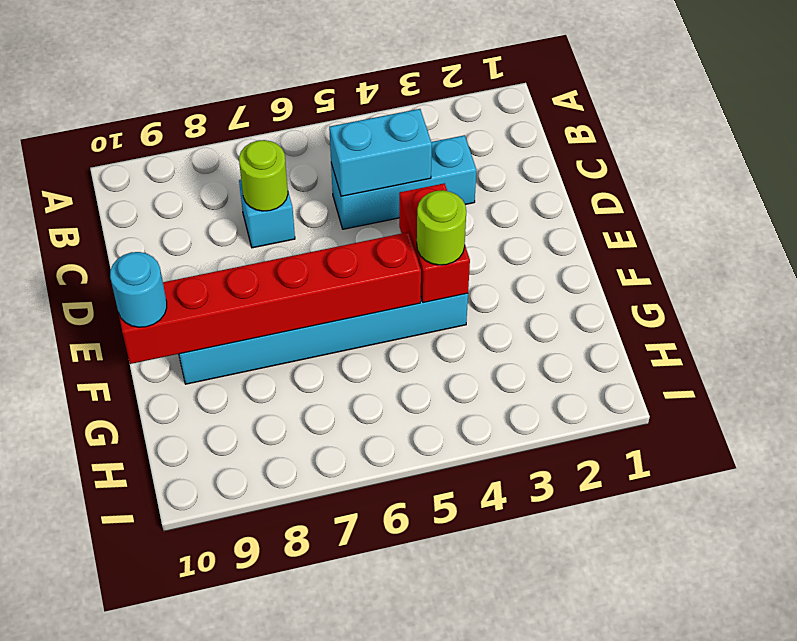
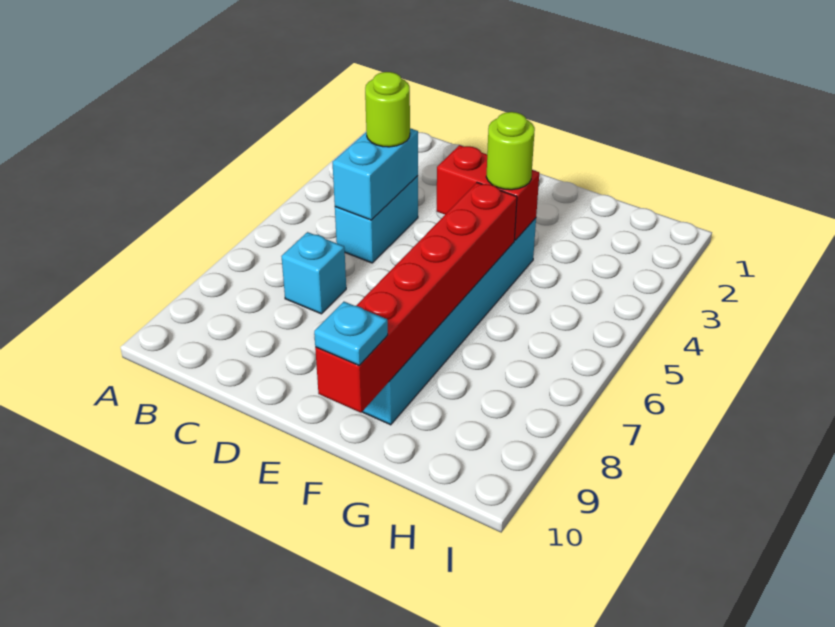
cyan brick C3:C5 level 1 -> cyan brick C4:C5 level 1
lime round brick C7 level 2 -> lime round brick C4 level 3
cyan round brick F10 level 3 -> cyan plate F10 level 3

